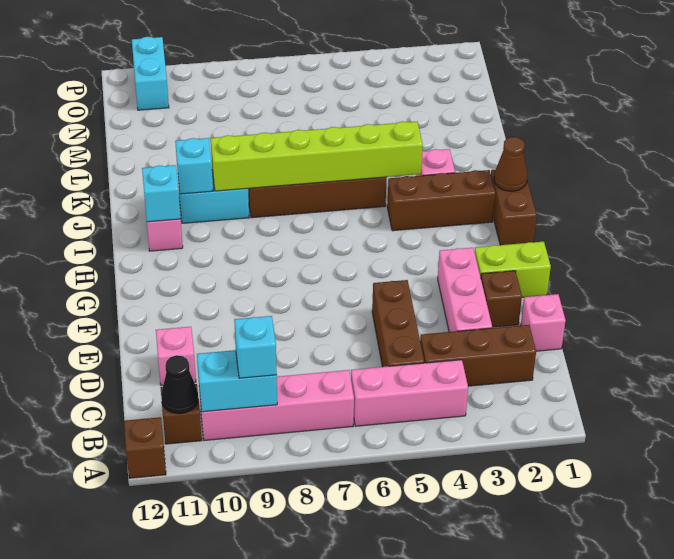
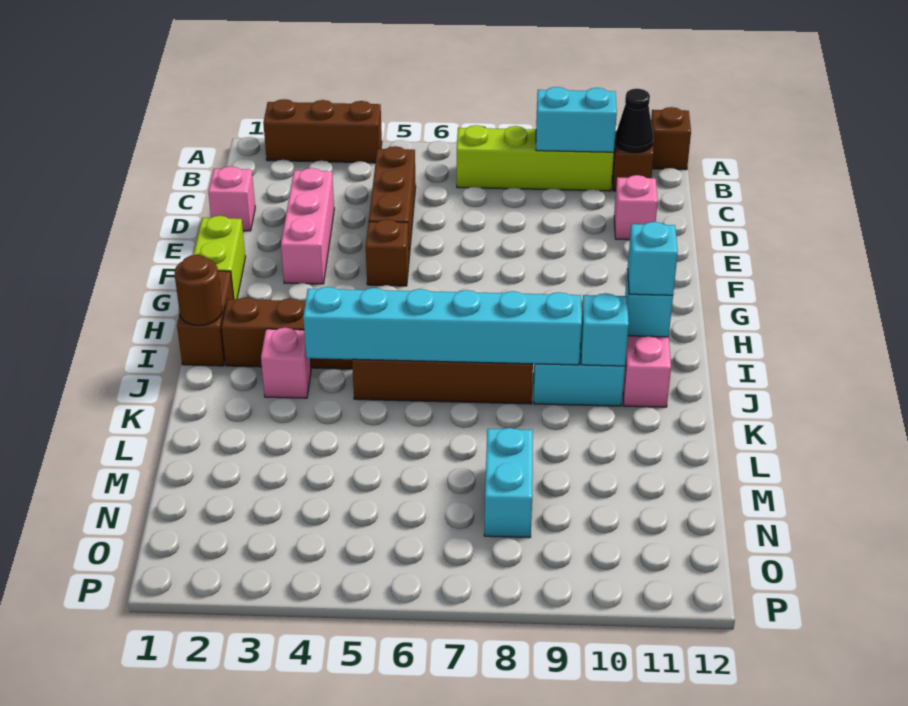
pink brick B4:B6 level 1 -> none
pink brick B7:B10 level 1 -> lime brick B7:B10 level 1
cyan brick B9 level 3 -> cyan brick I11 level 3
brown brick C2:C4 level 1 -> brown brick A2:A4 level 1
brown brick E2 level 1 -> brown brick F5 level 1
lime brick F1:F2 level 1 -> lime brick F1:G1 level 1
brown cone I1 level 2 -> brown round brick I1 level 2
lime brick J4:J9 level 2 -> cyan brick J4:J9 level 2
cyan brick O11:P11 level 1 -> cyan brick M8:N8 level 1

